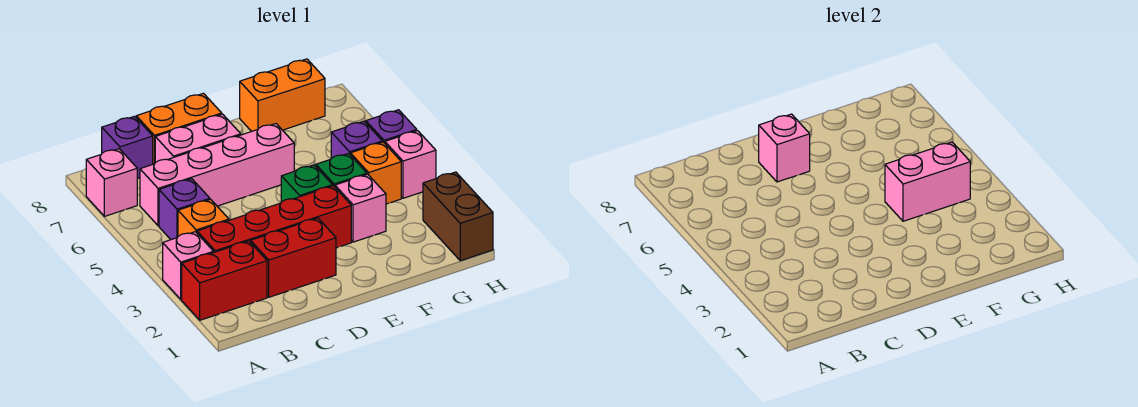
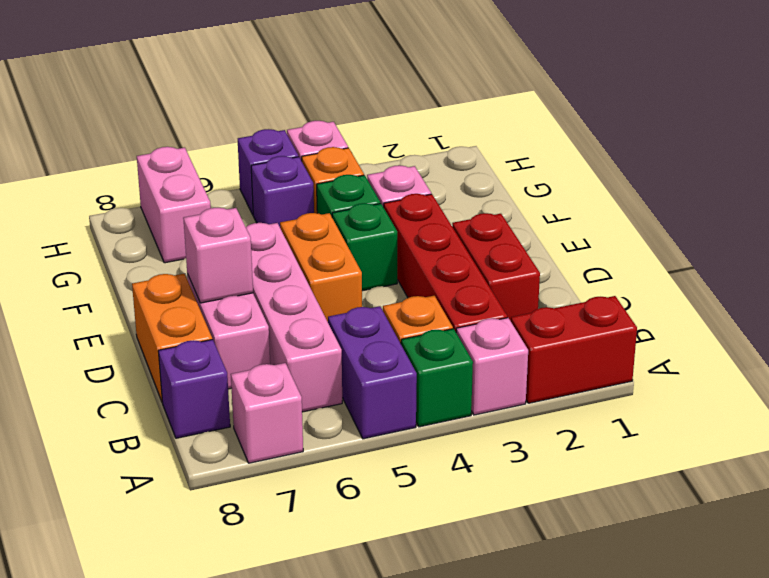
red brick A2:B2 level 1 -> red brick A1:A2 level 1
none -> green brick A4 level 1
purple brick B5 level 1 -> purple brick A5:B5 level 1
pink brick F4:G4 level 2 -> pink brick G7:H7 level 1
orange brick F8:G8 level 1 -> orange brick D5:E5 level 1
brown brick H1:H2 level 1 -> none

